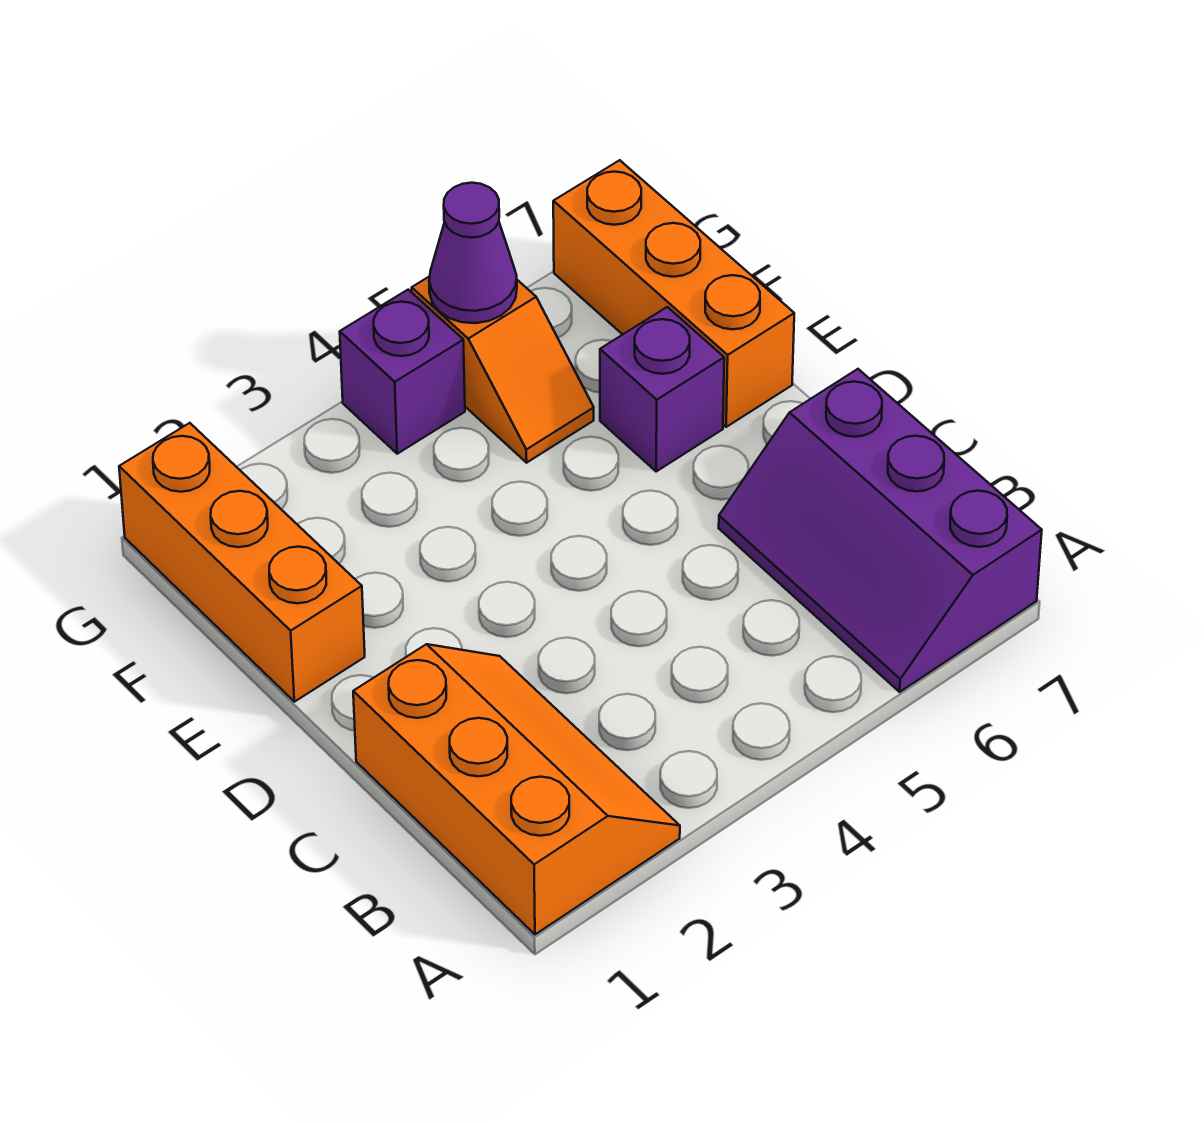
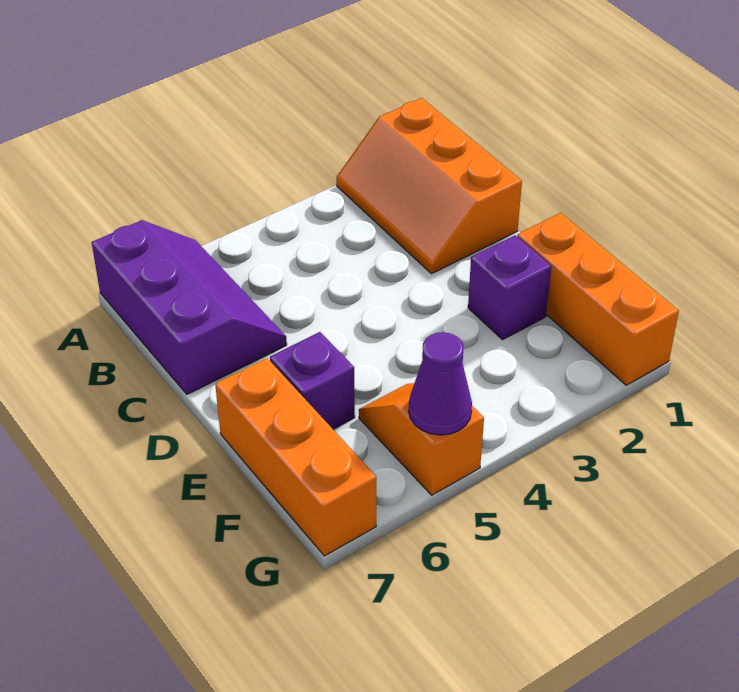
purple brick G4 level 1 -> purple brick E2 level 1

